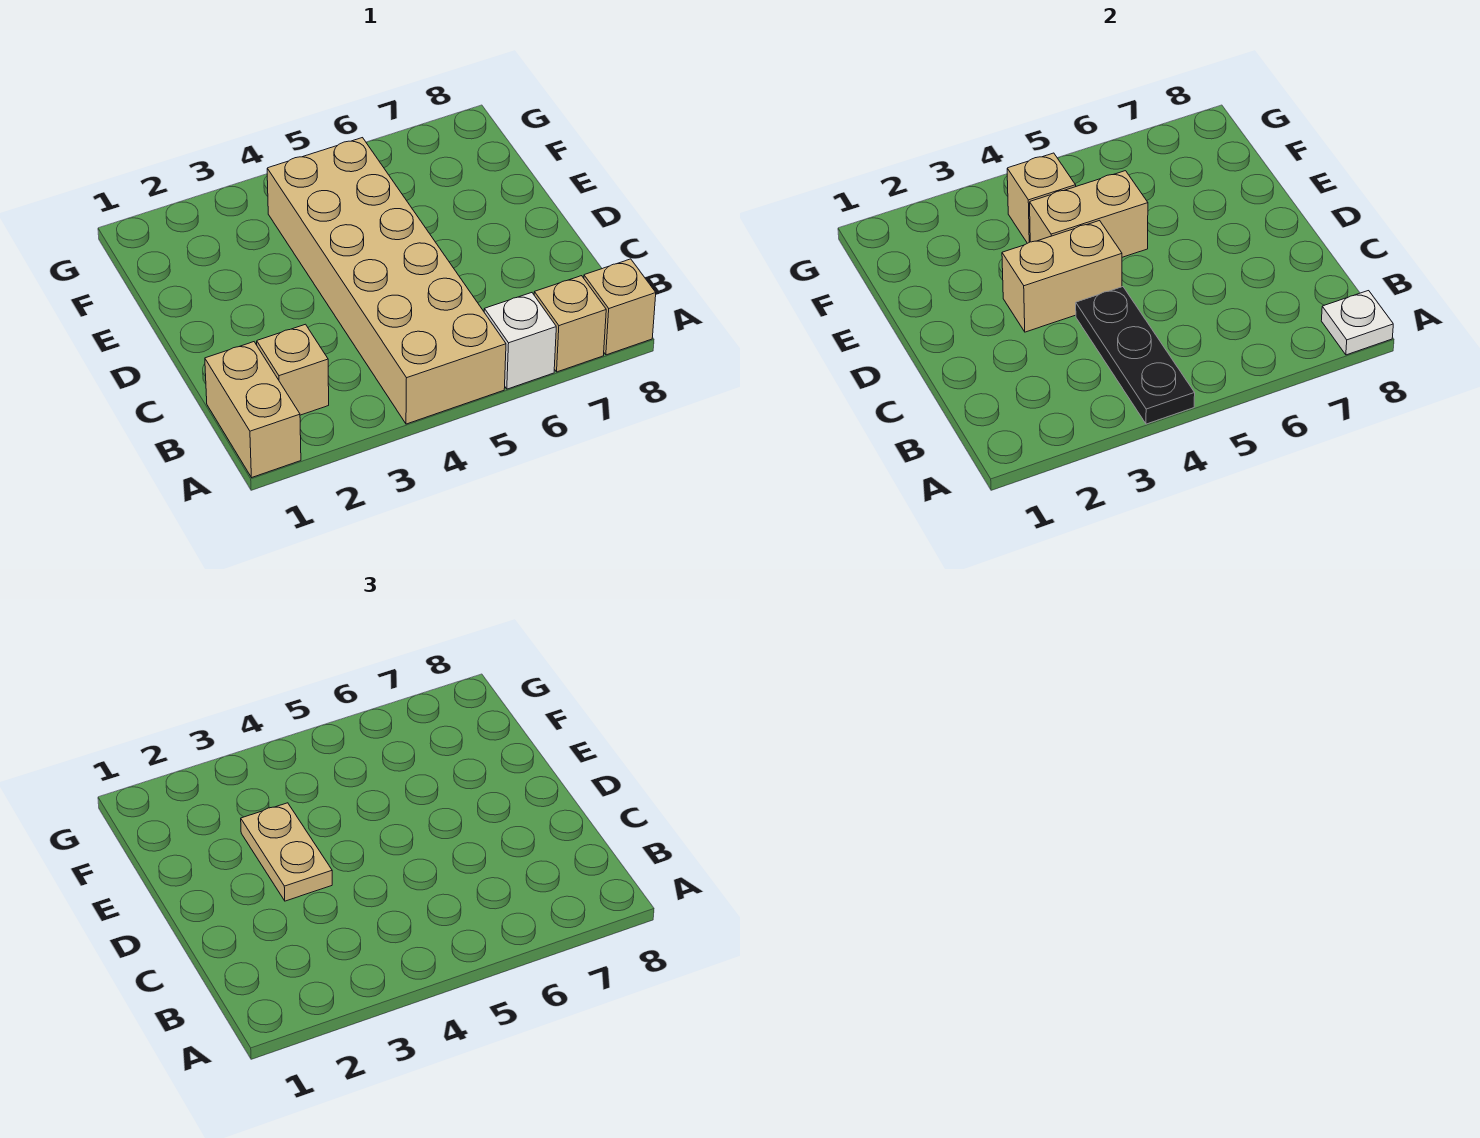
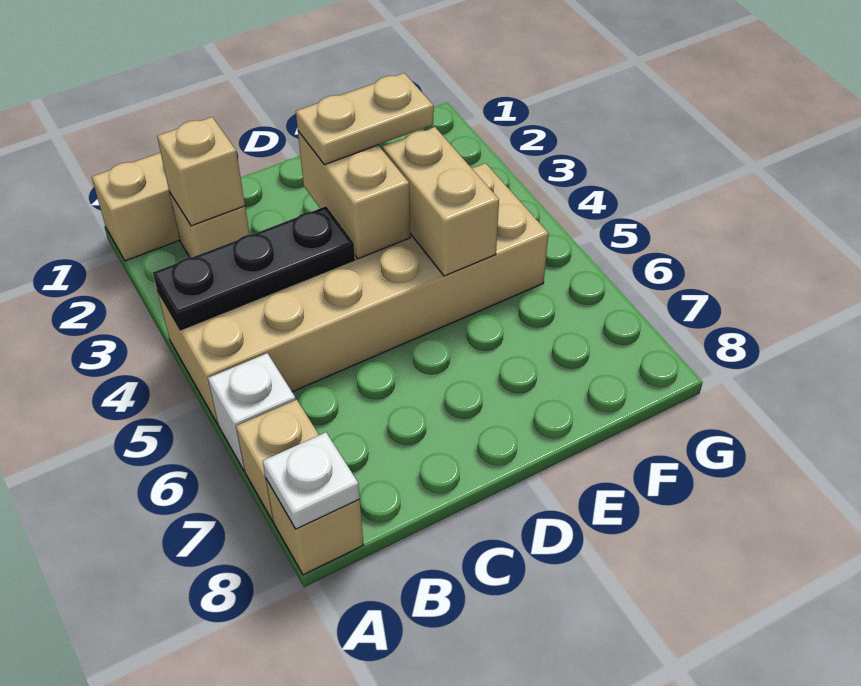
tan brick F4 level 2 -> tan brick B2 level 2

